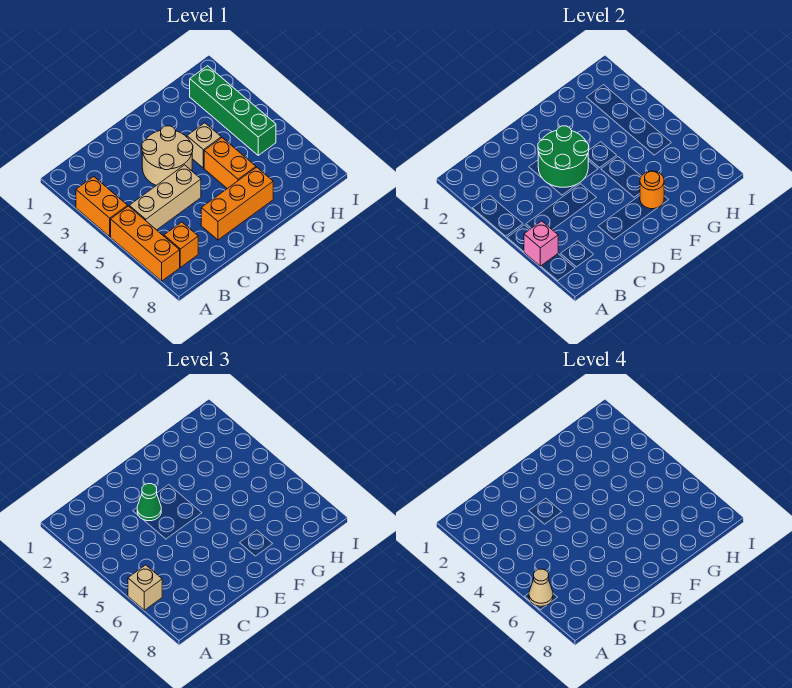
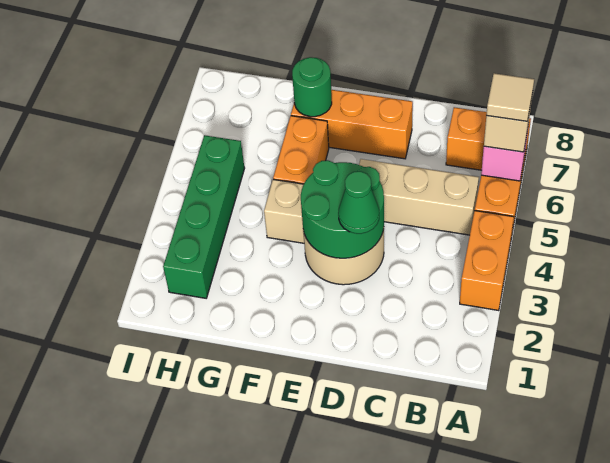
tan cone A6 level 4 -> tan tile A6 level 4
orange round brick F7 level 2 -> green round brick F7 level 2

